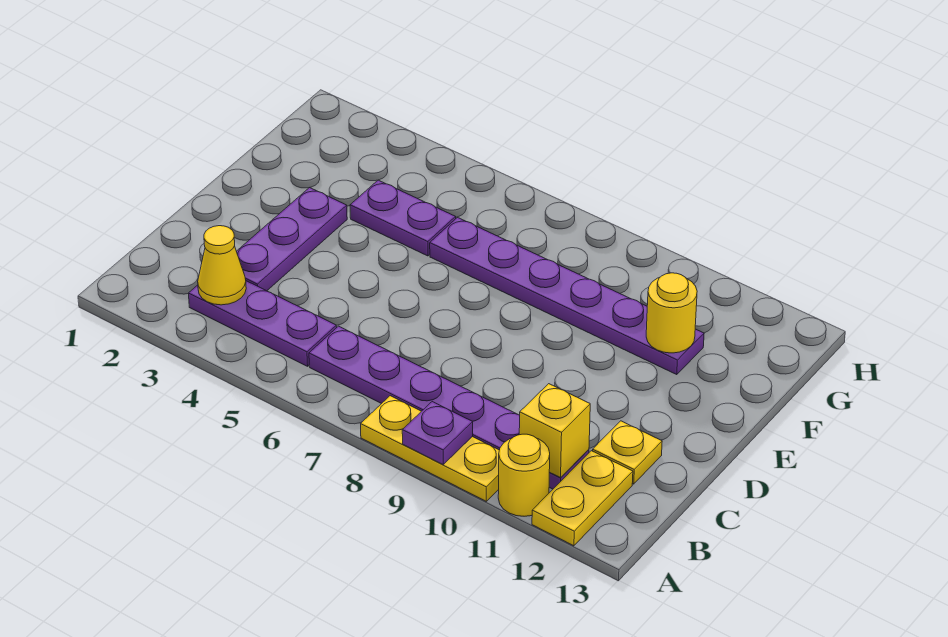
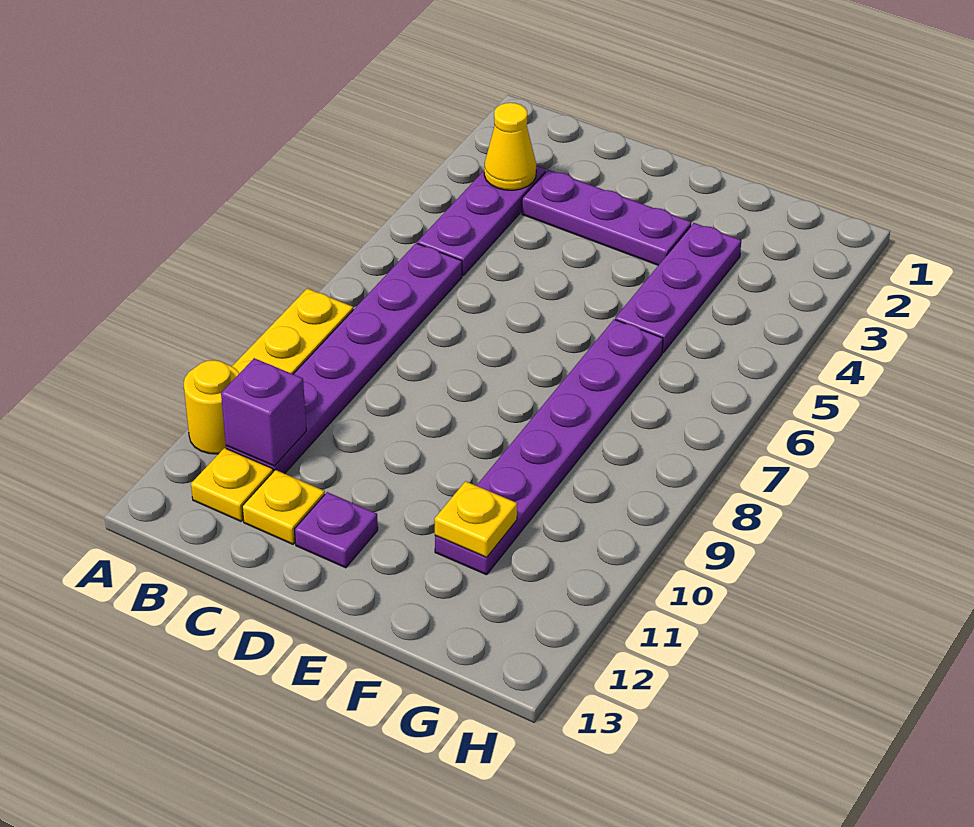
purple plate A9 level 2 -> purple plate D12 level 1
yellow plate A12:B12 level 1 -> yellow plate B12 level 1
yellow brick B11 level 2 -> purple brick B11 level 2
purple plate F4:F5 level 1 -> purple plate F3:F5 level 1
yellow round brick F11 level 2 -> yellow plate F11 level 2

